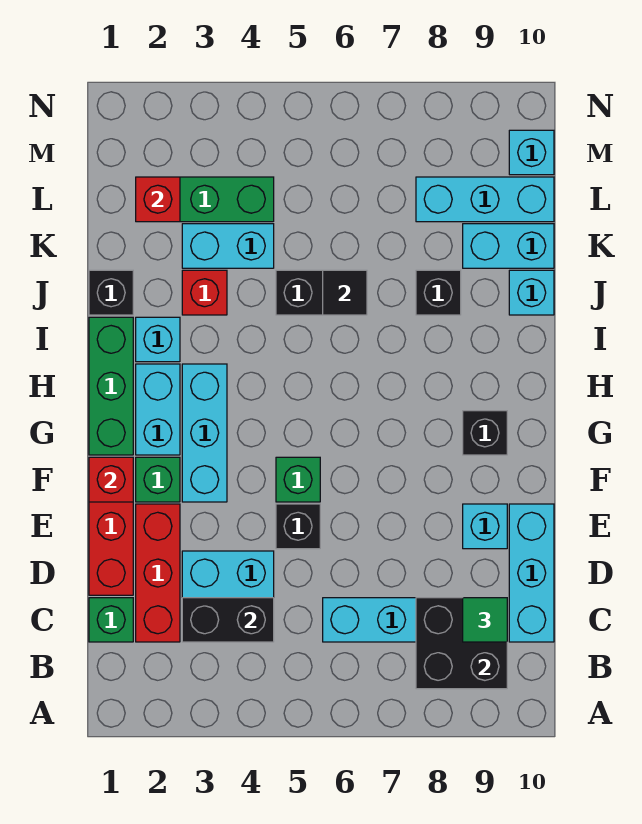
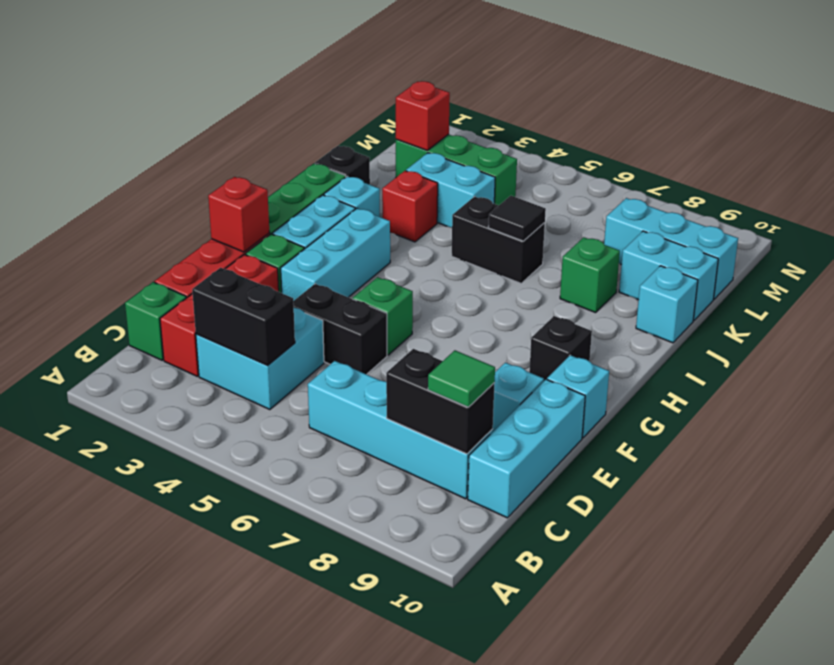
black brick B8:C9 level 2 -> black brick C8:C9 level 2
black brick E5 level 1 -> black brick E4:E5 level 1
black brick J8 level 1 -> green brick J8 level 1
cyan brick M10 level 1 -> cyan brick F10 level 1

